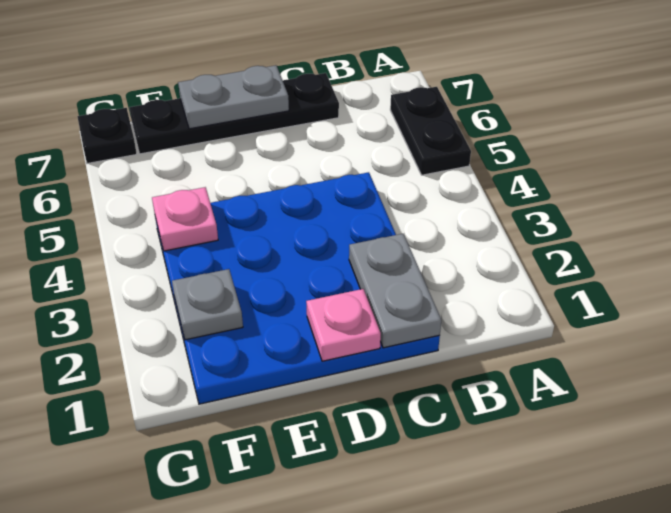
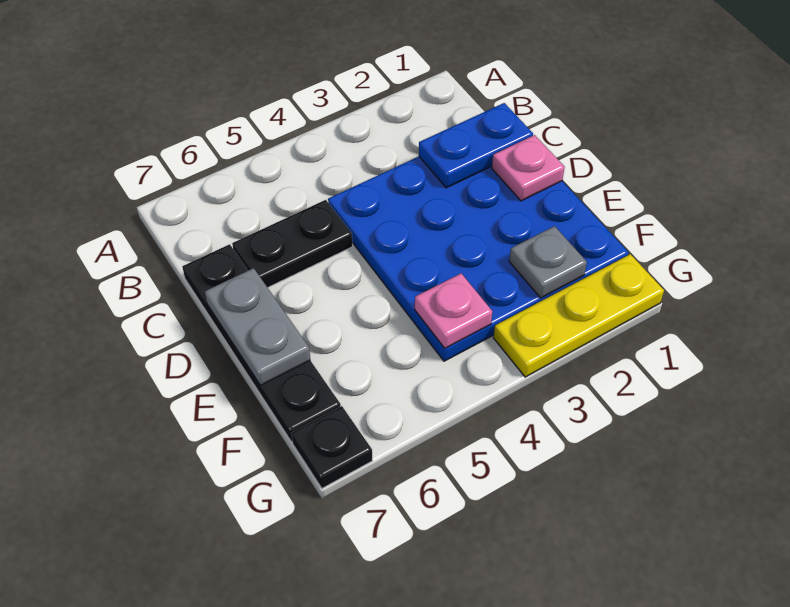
black plate A5:A6 level 1 -> black plate C5:C6 level 1
grey plate C1:C2 level 2 -> blue plate C1:C2 level 2
none -> yellow plate G1:G3 level 1

